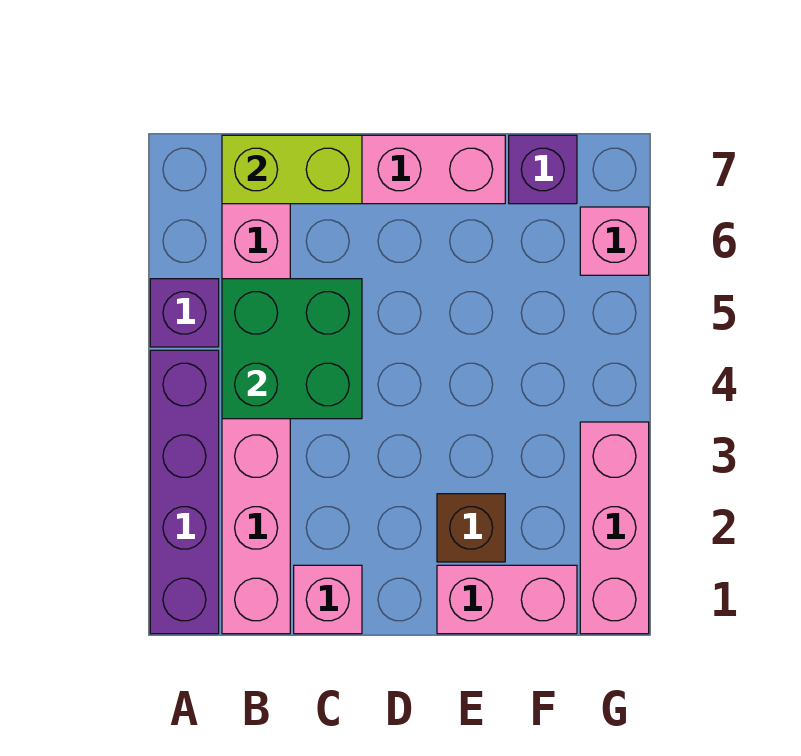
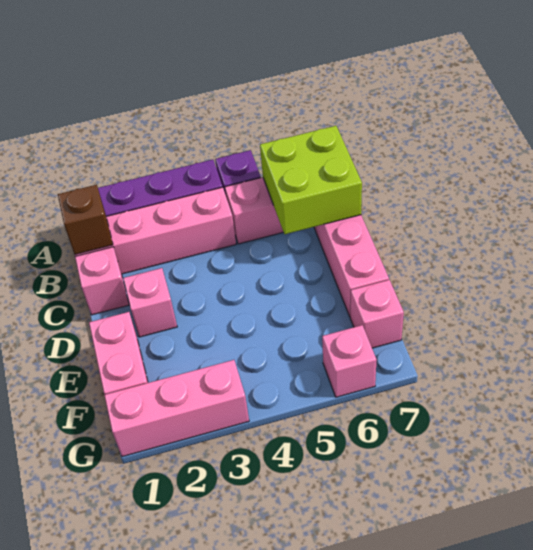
green brick B4:C5 level 2 -> none
lime brick B7:C7 level 2 -> lime brick B6:C7 level 2
none -> pink brick D2 level 1
brown brick E2 level 1 -> brown brick B1 level 2
purple brick F7 level 1 -> pink brick F7 level 1

